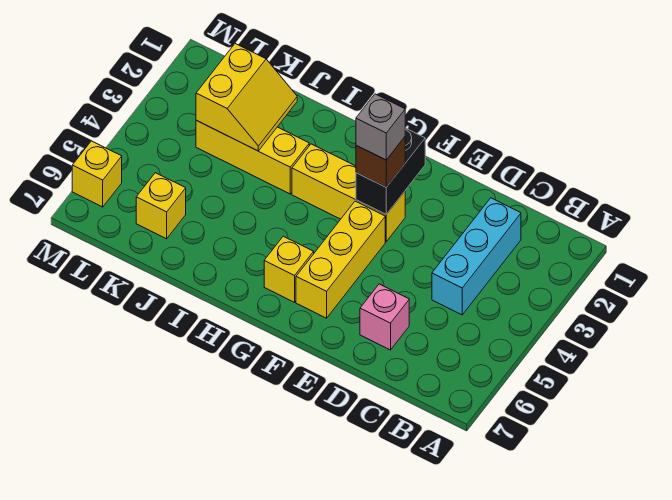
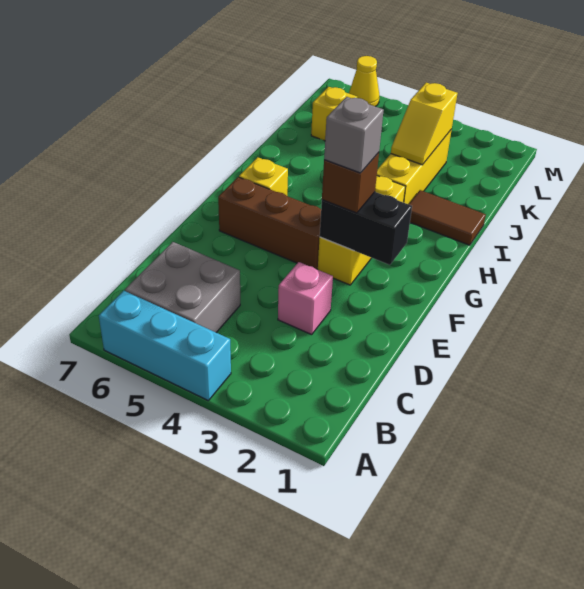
none -> grey brick B5:C6 level 1
cyan brick C2:C4 level 1 -> cyan brick A4:A6 level 1
pink brick D6 level 1 -> pink brick D3 level 1
yellow brick F4:F6 level 1 -> brown brick F4:F6 level 1
none -> brown tile I1:I2 level 1
yellow slope J2:K3 level 2 top K -> yellow slope J3:K3 level 2 top K
yellow brick M6 level 1 -> yellow cone M6 level 1

